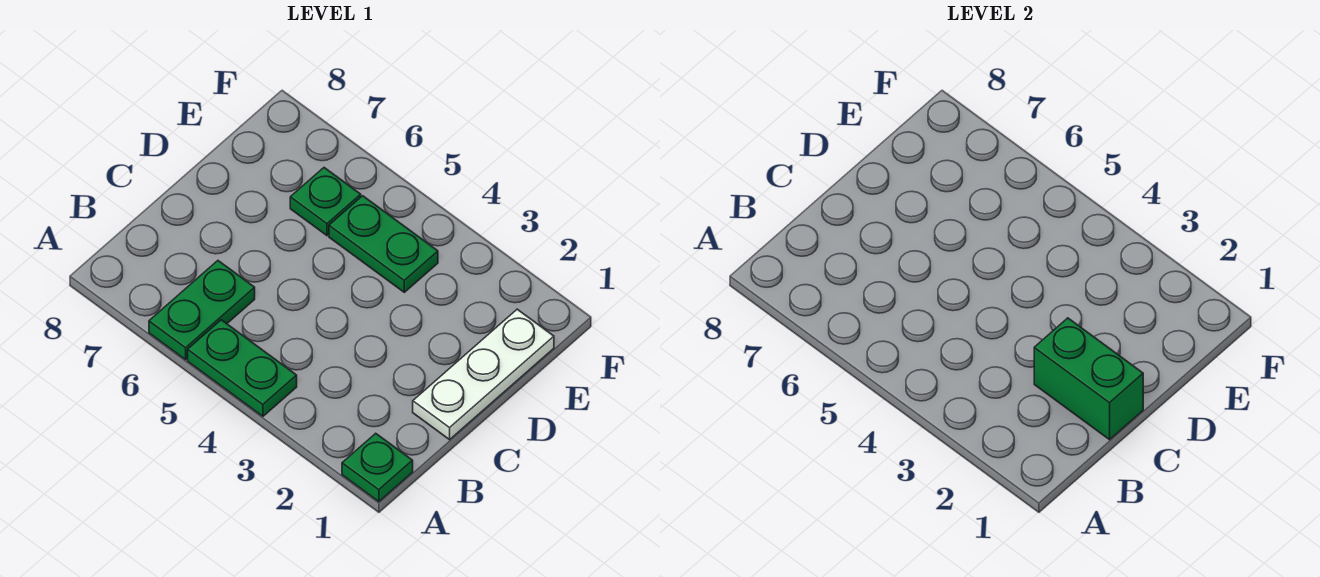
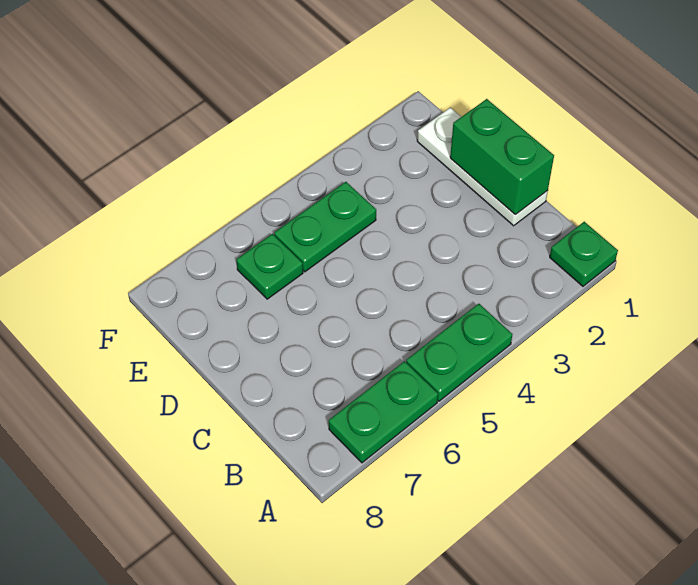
green plate A6:B6 level 1 -> green plate A6:A7 level 1
green brick C1:C2 level 2 -> green brick C1:D1 level 2

